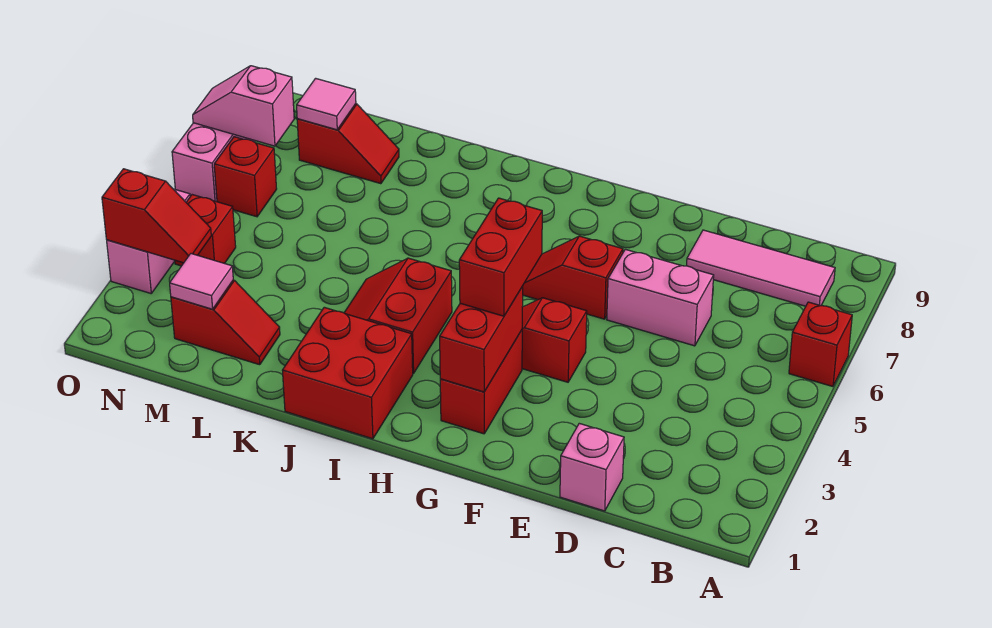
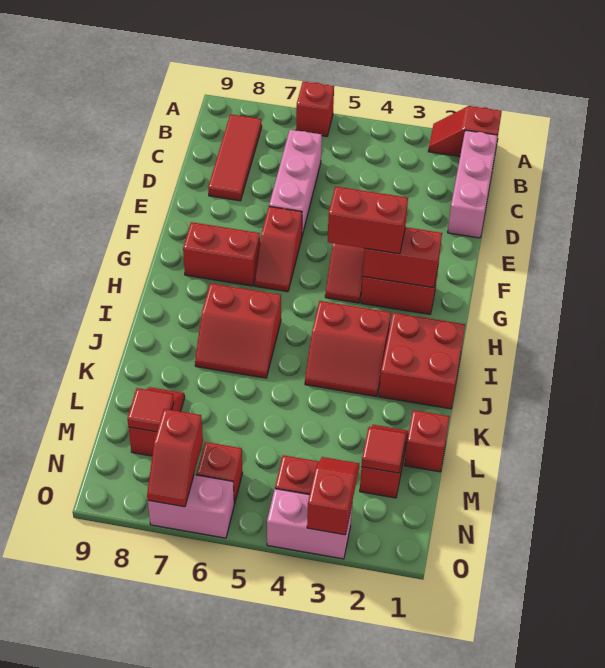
none -> red slope A1:A2 level 1 top 1
pink tile B8:D8 level 1 -> red tile B8:D8 level 1
pink brick D1 level 1 -> pink brick B1:D1 level 1
pink brick D6:E6 level 1 -> pink brick C6:E6 level 1
none -> red brick G7:G8 level 1
none -> red slope I6:J7 level 1 top I
none -> red brick L1 level 1
pink tile M2 level 2 -> red tile M2 level 2
pink tile M8 level 2 -> red tile M8 level 2
pink slope N7:O7 level 2 top N -> red slope N7:O7 level 2 top N

